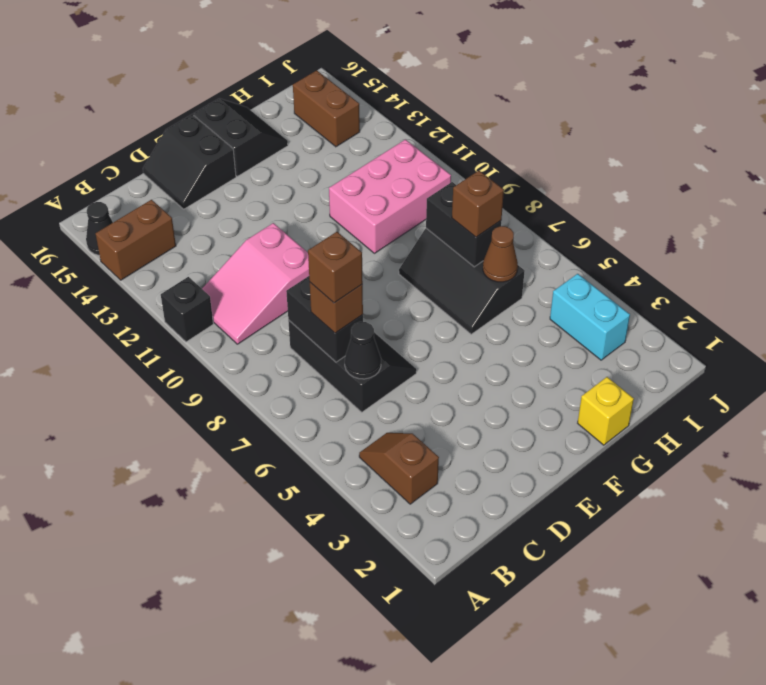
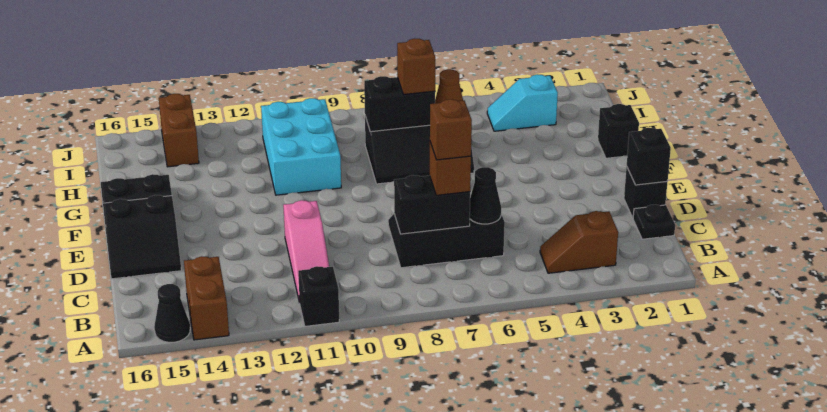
pink slope B10:D11 level 1 top D -> pink slope B11:D11 level 1 top D
none -> black plate C1 level 1
none -> black brick D1 level 1
none -> black brick D1 level 2
yellow brick G1 level 1 -> black brick G1 level 1
pink brick G10:I11 level 1 -> cyan brick G10:I11 level 1
cyan brick I3:I4 level 1 -> cyan slope I3:I4 level 1 top 3
brown brick I14:I15 level 1 -> brown brick I14:J14 level 1

